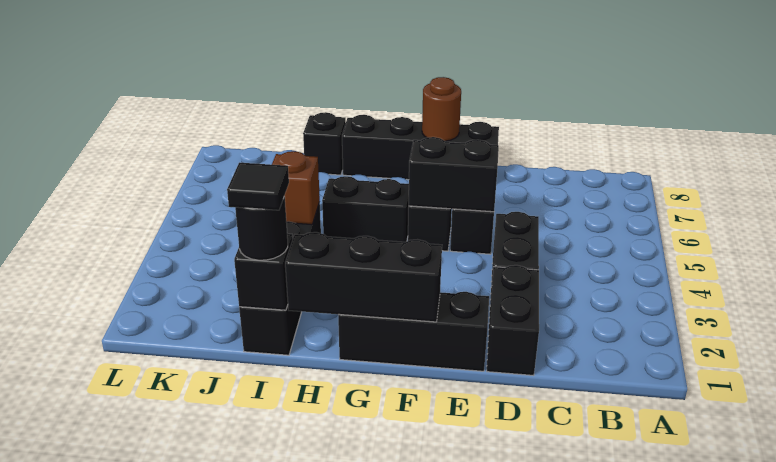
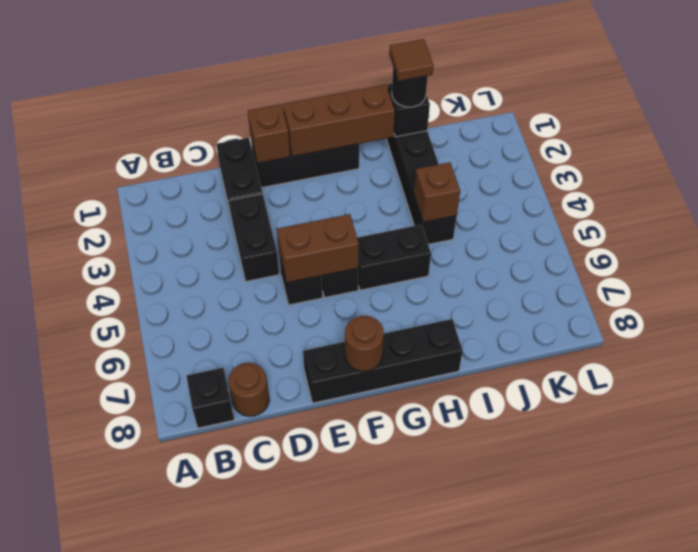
none -> brown round brick C8 level 1
none -> brown brick E1 level 2
black brick E5:F5 level 2 -> brown brick E5:F5 level 2
black brick F1:H1 level 2 -> brown brick F1:H1 level 2
black tile I1 level 4 -> brown tile I1 level 4
black brick I8 level 1 -> black brick B8 level 1

